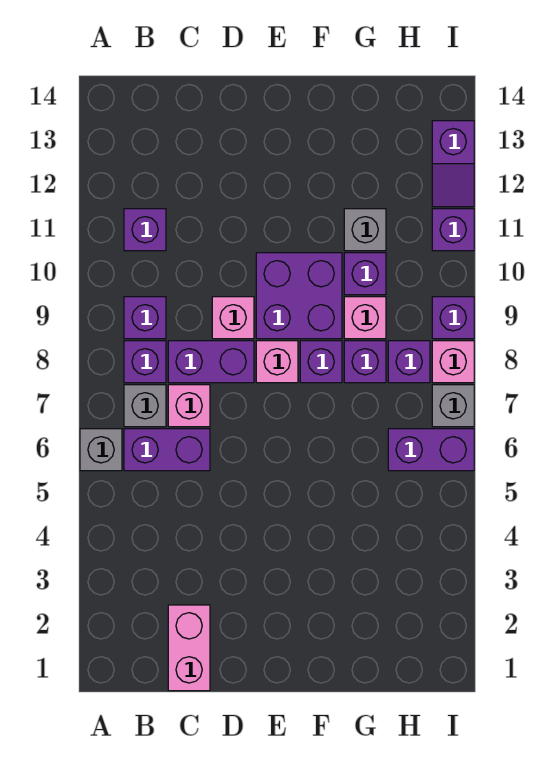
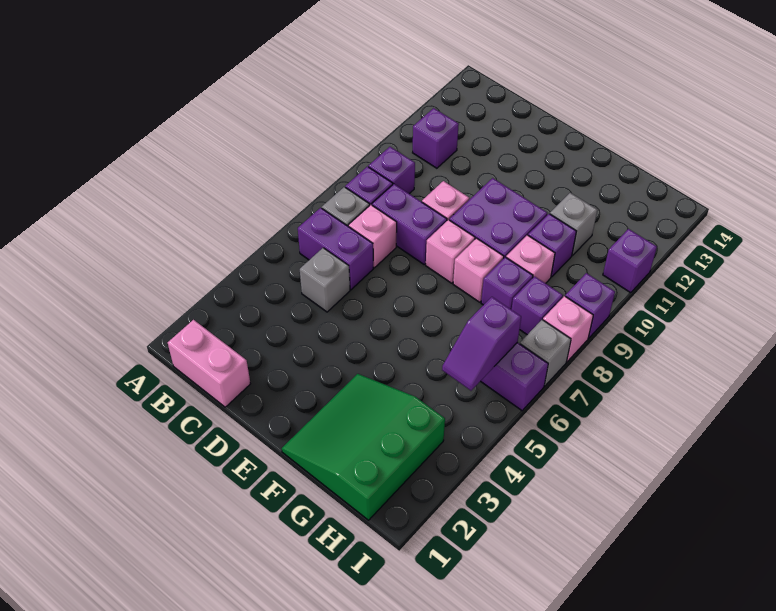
grey brick A6 level 1 -> grey brick C5 level 1
pink brick C1:C2 level 1 -> pink brick B1:C1 level 1
none -> green slope F1:H3 level 1 top H
purple brick F8 level 1 -> pink brick F8 level 1
purple slope I12:I13 level 1 top 13 -> purple slope H5:H6 level 2 top 6

